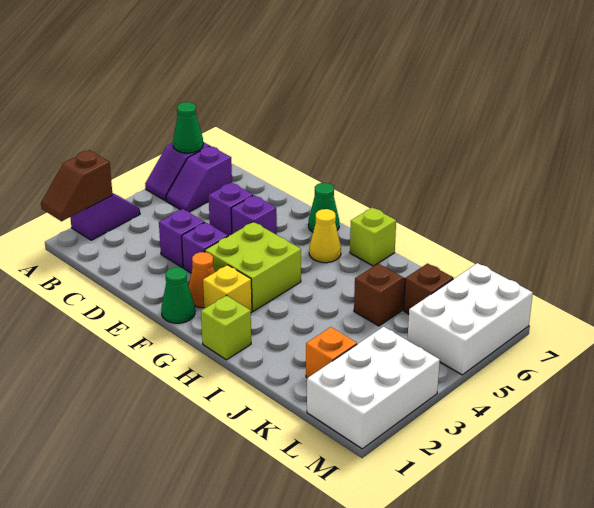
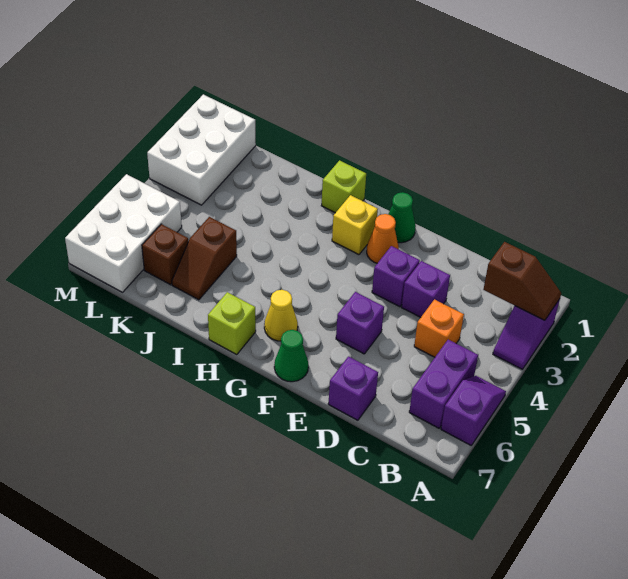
brown slope A1:A2 level 2 top 2 -> brown slope A2:B2 level 2 top B
green cone A6 level 2 -> none
purple slope B5:B6 level 1 top 6 -> purple brick B5:B6 level 1
purple brick D5 level 1 -> purple brick D7 level 1
lime brick F3:G4 level 1 -> none
orange brick K2 level 1 -> orange brick C4 level 1

